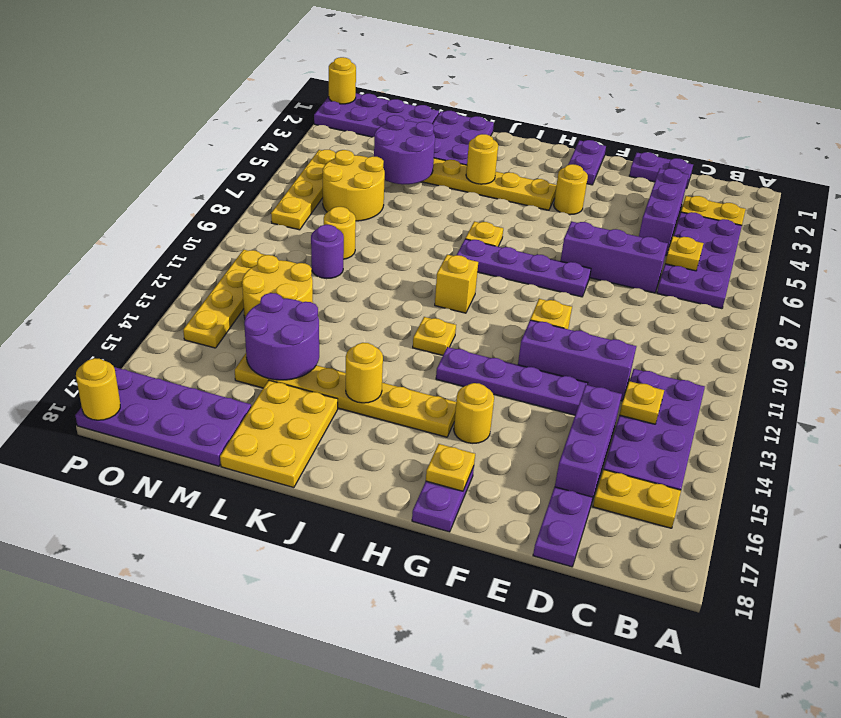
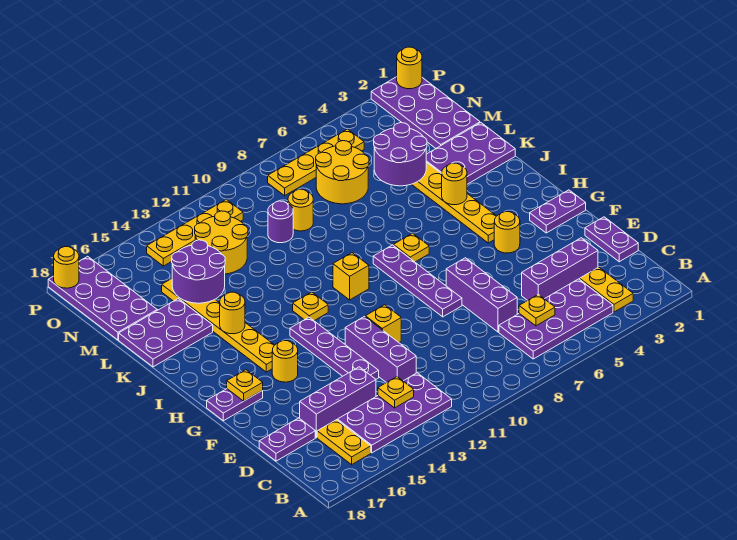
yellow plate K16:L18 level 1 -> purple plate K16:L18 level 1

